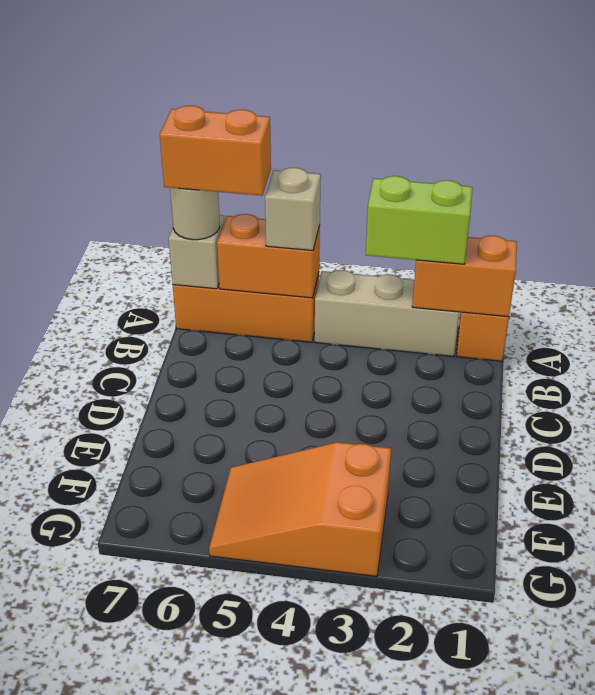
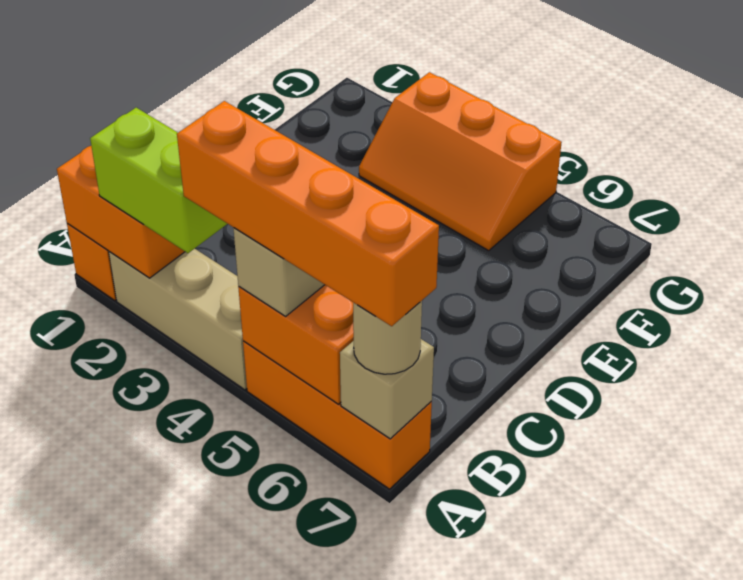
orange brick A6:A7 level 4 -> orange brick A4:A7 level 4
orange slope F3:G5 level 1 top 3 -> orange slope F3:G5 level 1 top G

